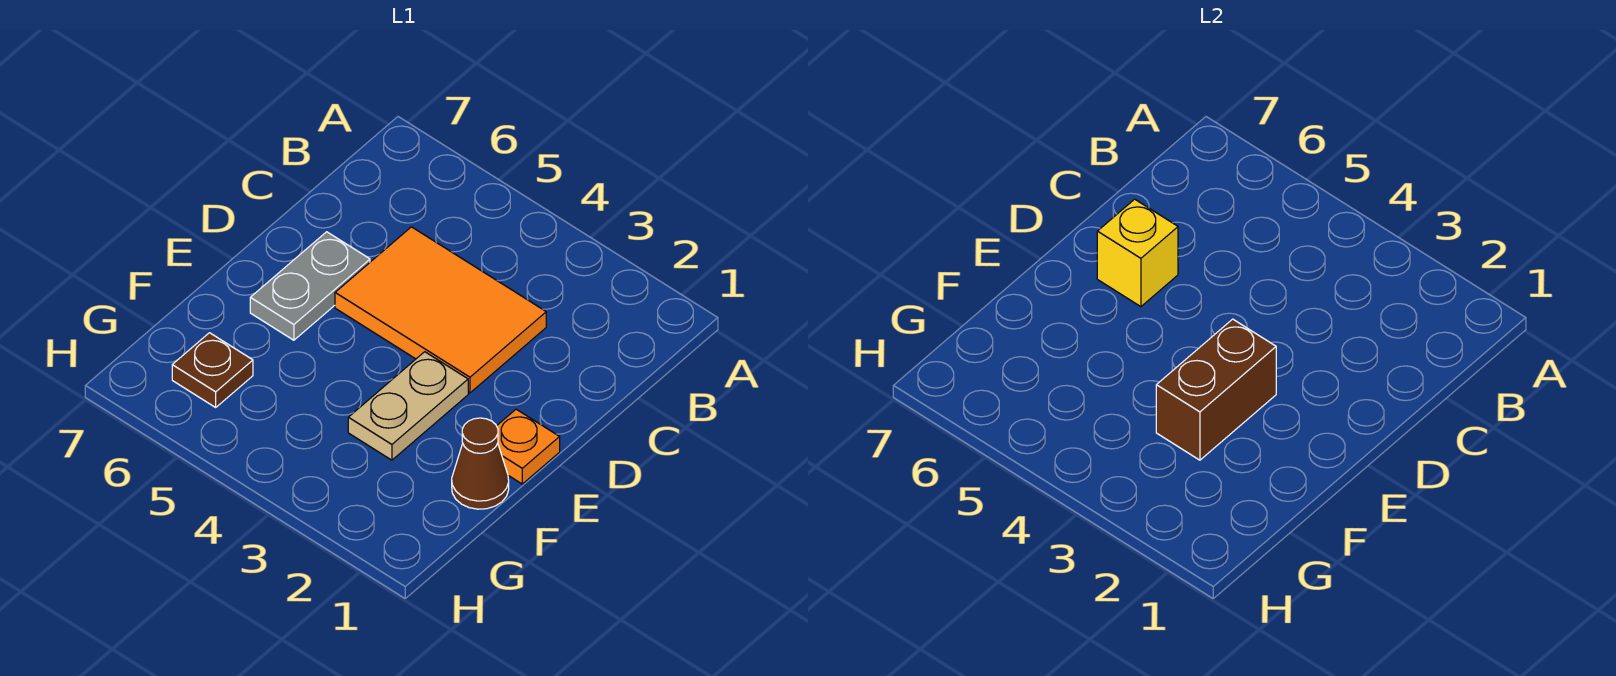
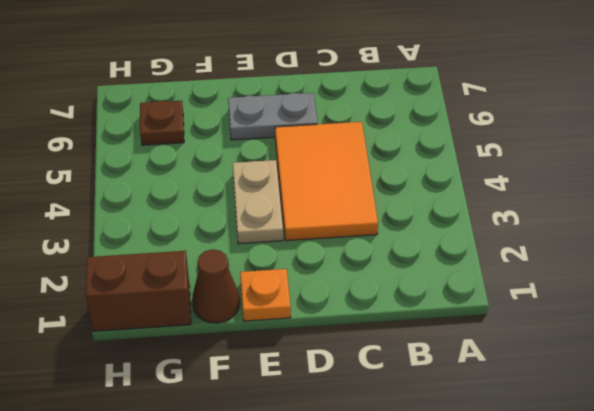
yellow brick D6 level 2 -> none
tan plate E3:F3 level 1 -> tan plate E3:E4 level 1
brown brick E3:F3 level 2 -> brown brick G1:H1 level 1

